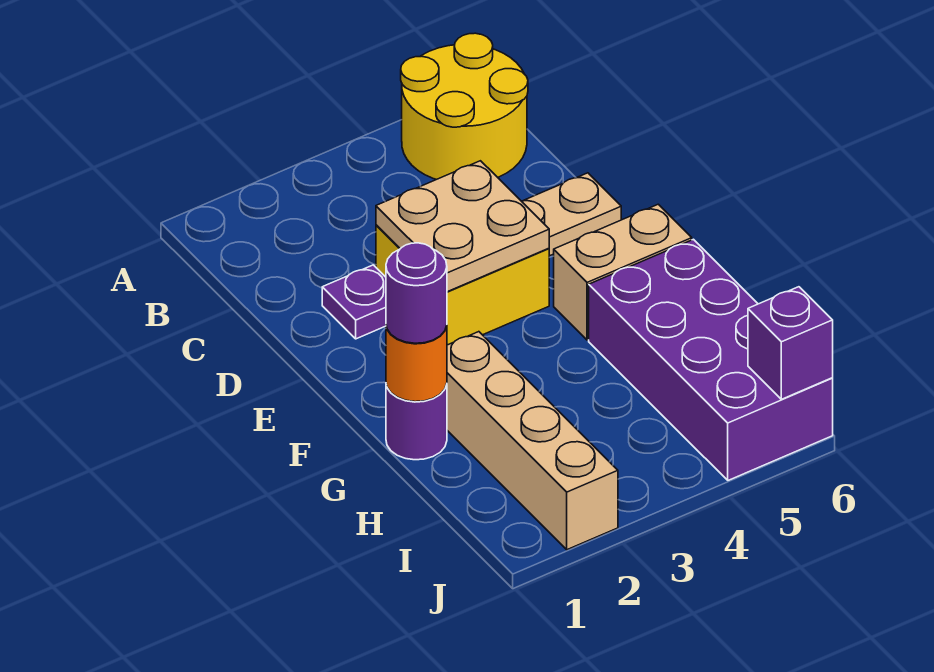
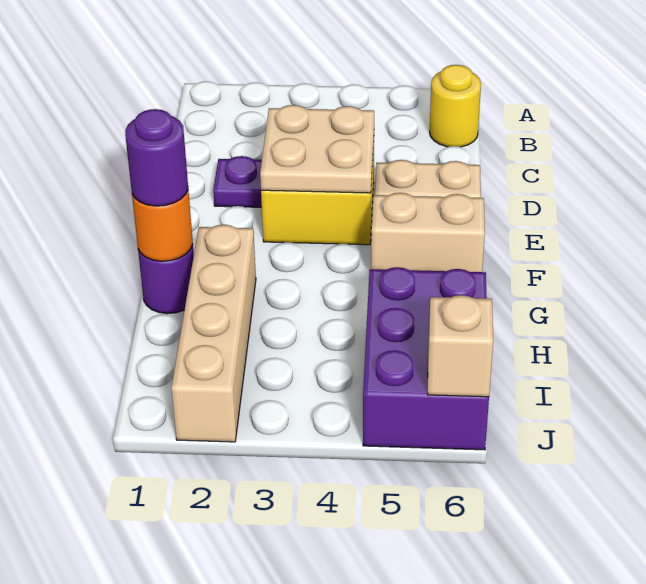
yellow round brick A5:B6 level 1 -> yellow round brick B6 level 1
purple brick G5:J6 level 1 -> purple brick H5:J6 level 1
purple brick J6 level 2 -> tan brick J6 level 2

